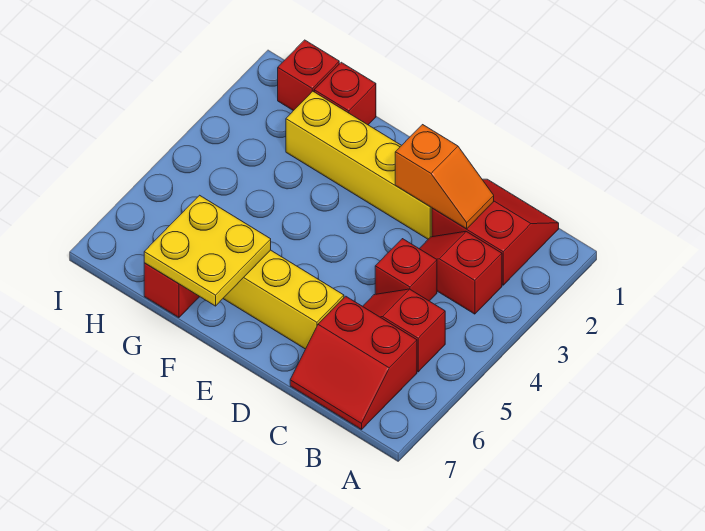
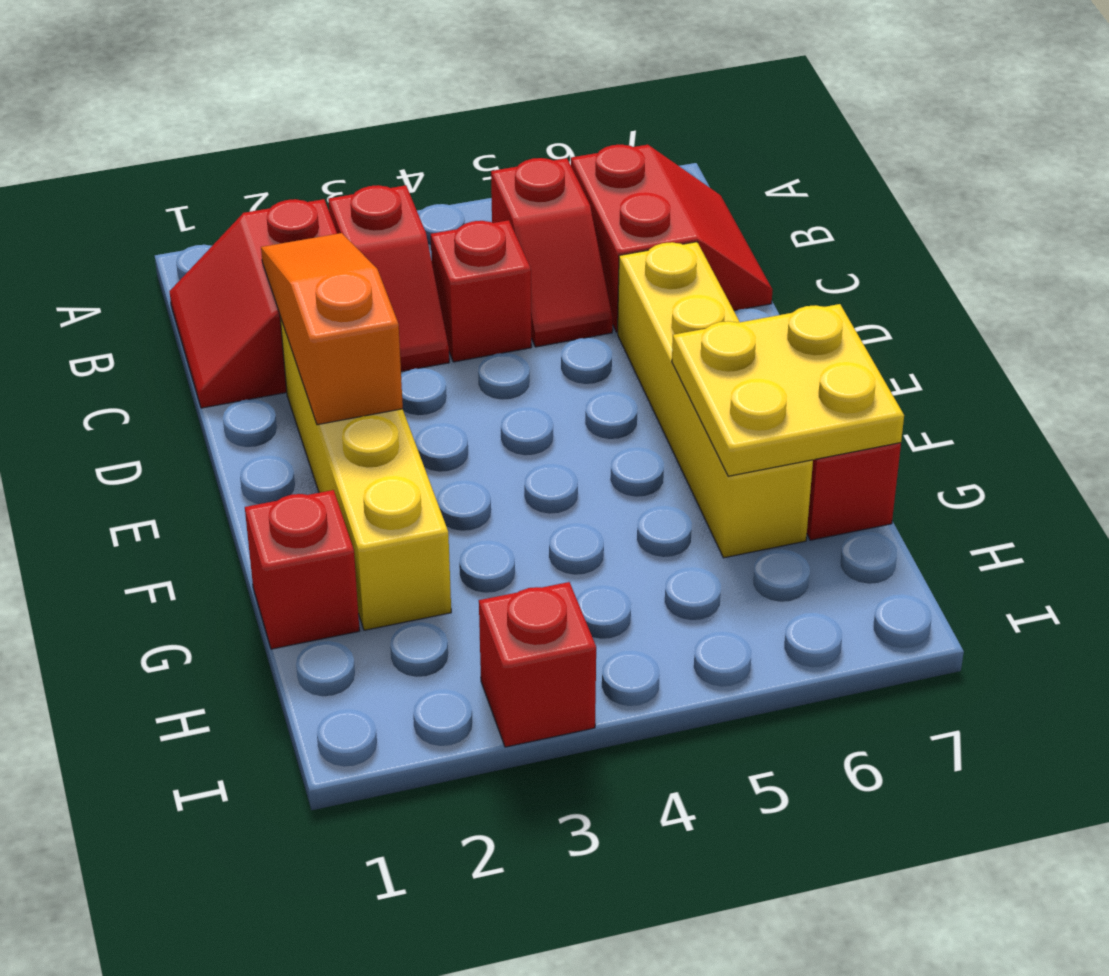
orange slope C2:D2 level 2 top D -> orange slope C2:E2 level 2 top E
red brick H1 level 1 -> red brick I3 level 1

